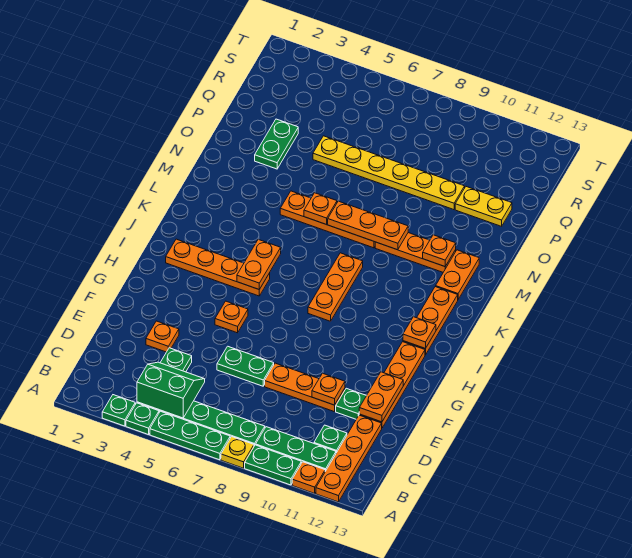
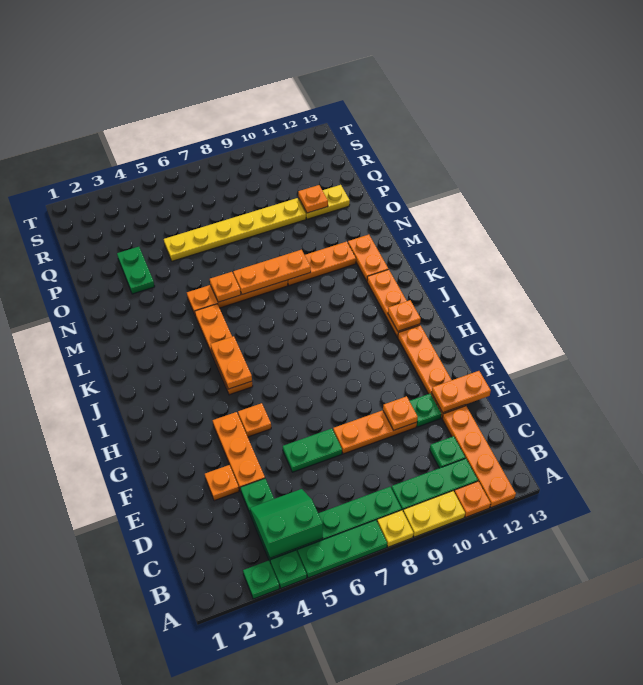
green plate A9:A10 level 1 -> yellow plate A9:A10 level 1
orange plate E12:F12 level 2 -> orange plate E12:E13 level 2
orange plate I2:I5 level 1 -> orange plate I5:L5 level 1
orange plate I8:K8 level 1 -> orange plate E4:G4 level 1
orange plate M11 level 2 -> orange plate P11 level 2

